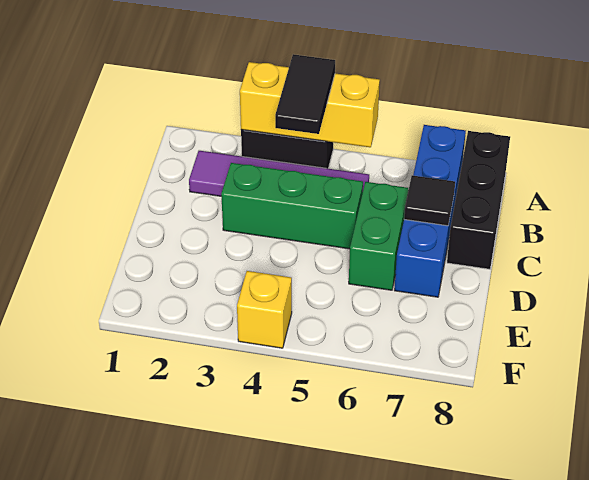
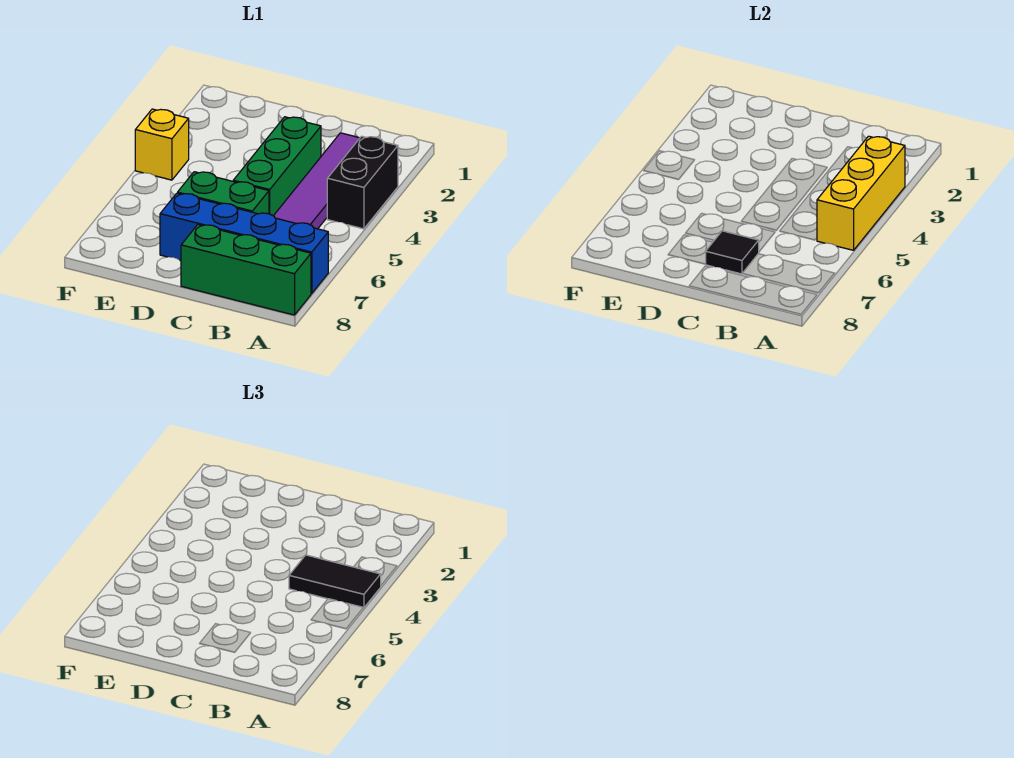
black brick A8:C8 level 1 -> green brick A8:C8 level 1

